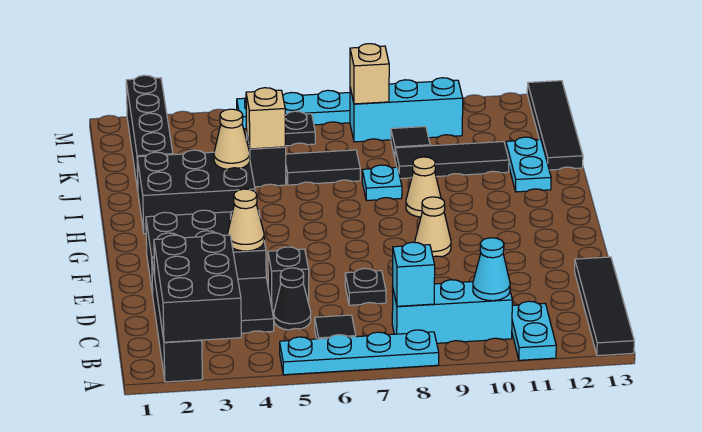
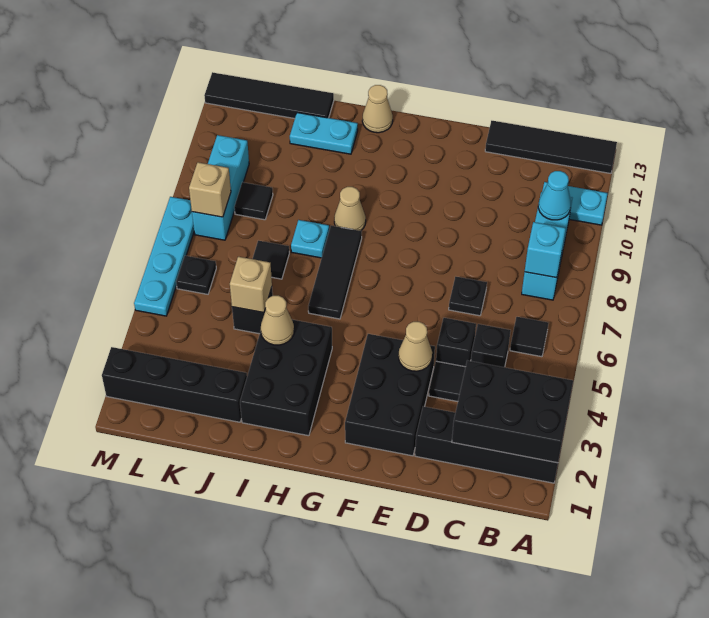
cyan plate A5:A8 level 1 -> none
black cone C5 level 1 -> black brick C5 level 1
tan cone F9 level 1 -> tan cone H13 level 1
black tile J6:J7 level 1 -> black tile J7 level 1
black tile J9:J11 level 1 -> black tile H6:H8 level 1

